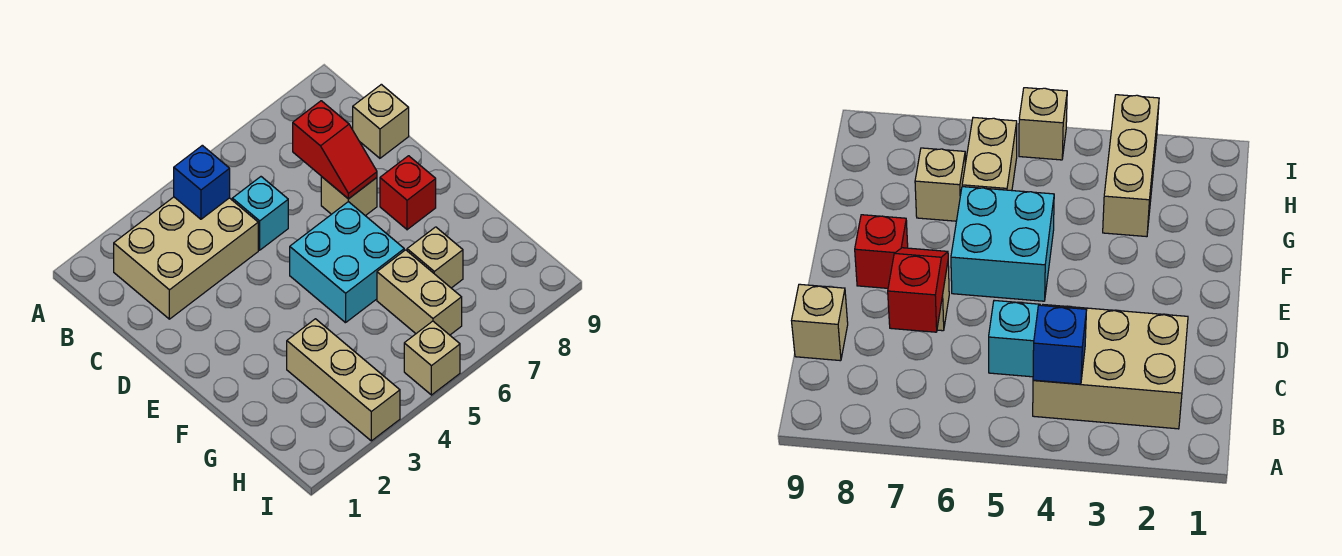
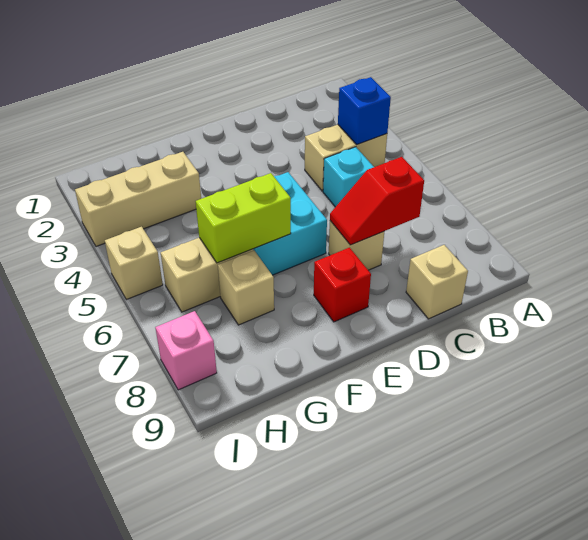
tan brick B2:C4 level 1 -> tan brick B4:C4 level 1
none -> lime brick F6:G6 level 2
none -> pink brick I8 level 1

